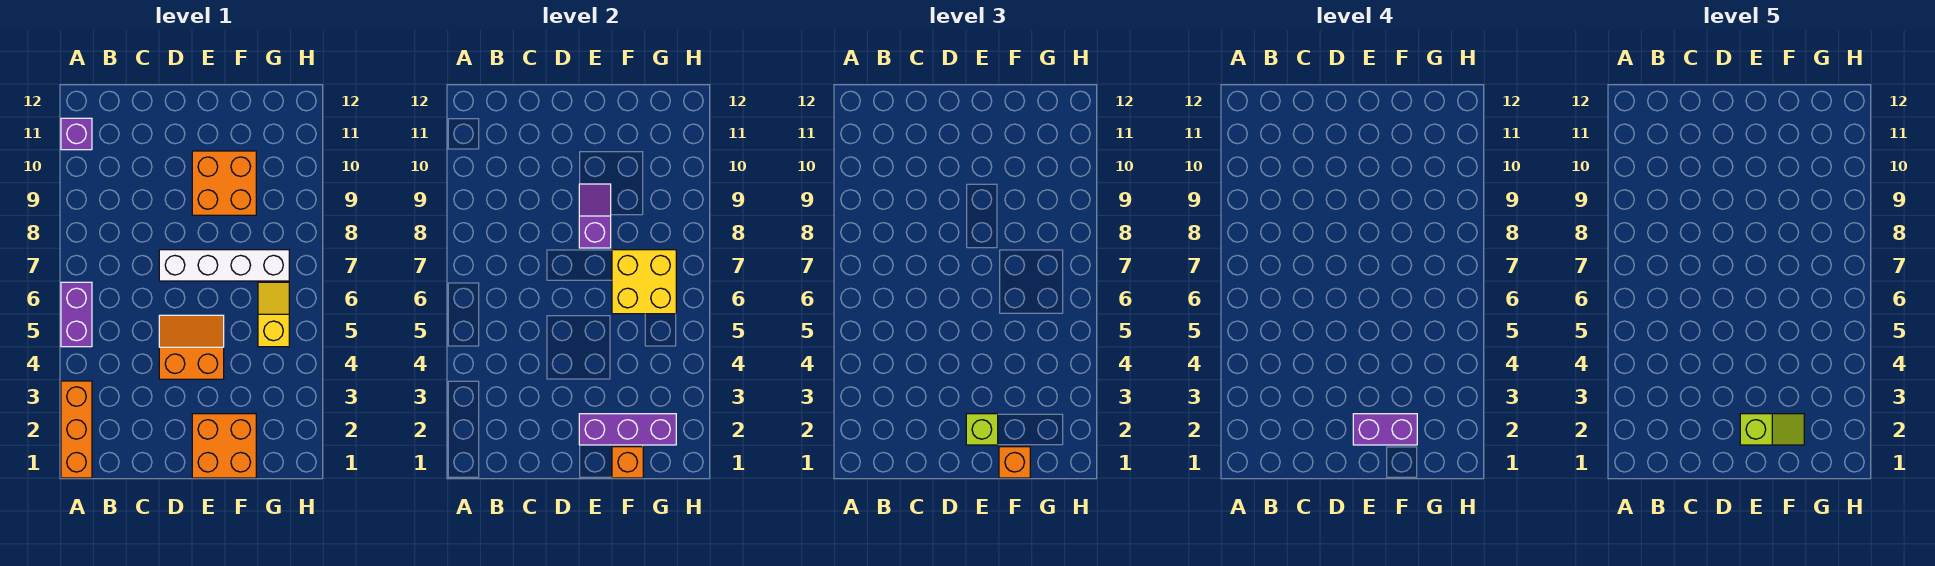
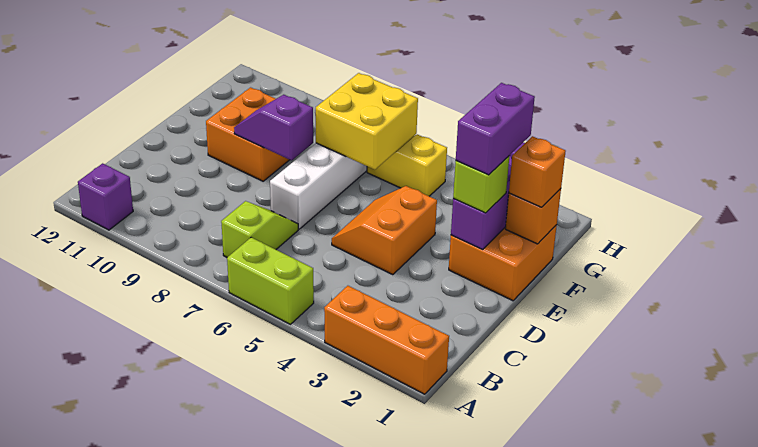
purple brick A5:A6 level 1 -> lime brick A5:A6 level 1
lime slope E2:F2 level 5 top E -> lime slope B7:C7 level 1 top B

